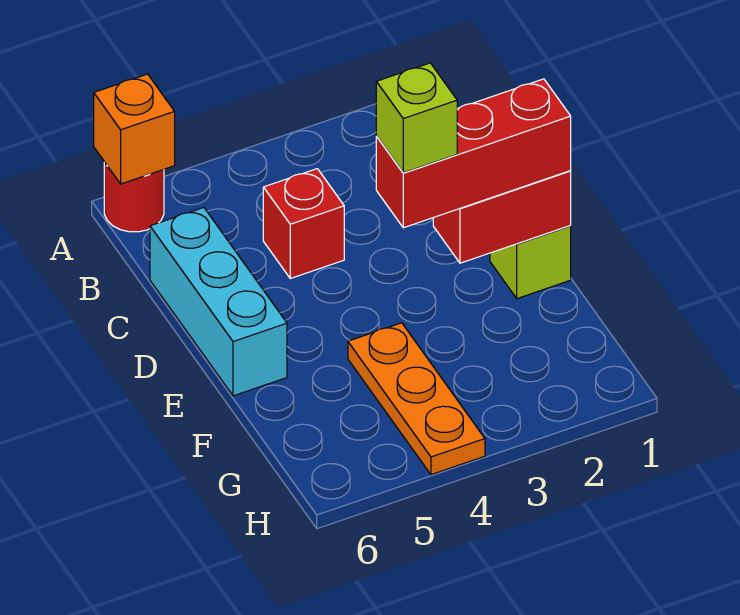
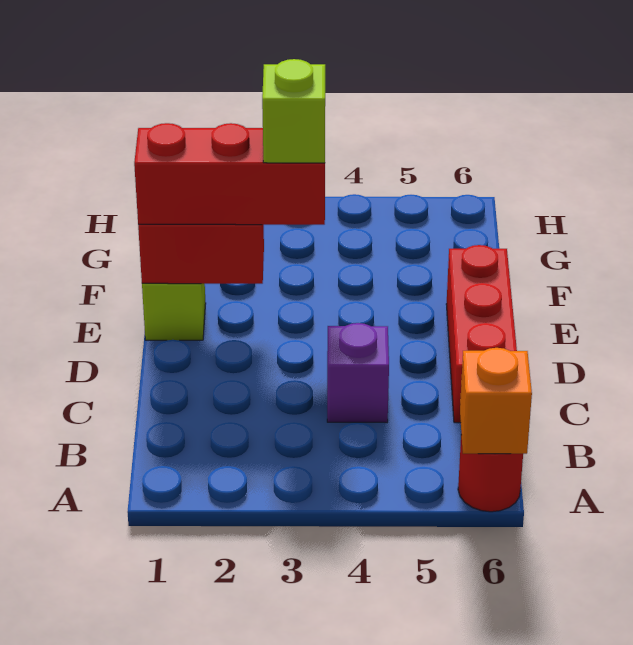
red brick C4 level 1 -> purple brick C4 level 1
cyan brick C6:E6 level 1 -> red brick C6:E6 level 1
orange plate F4:H4 level 1 -> none

